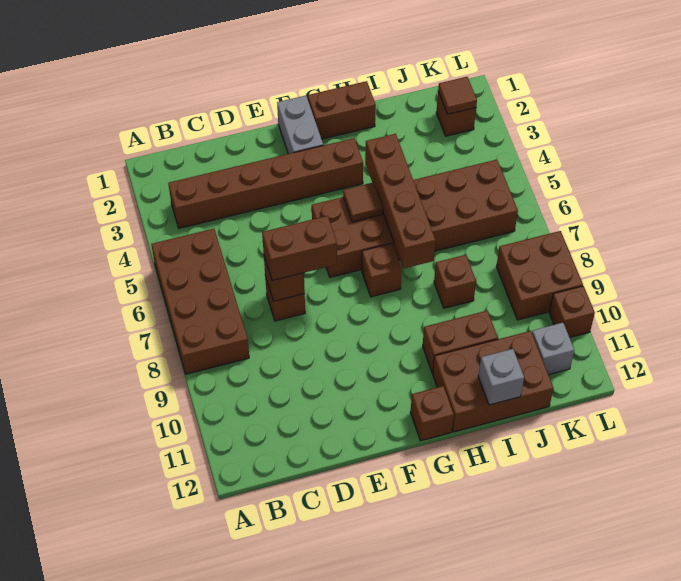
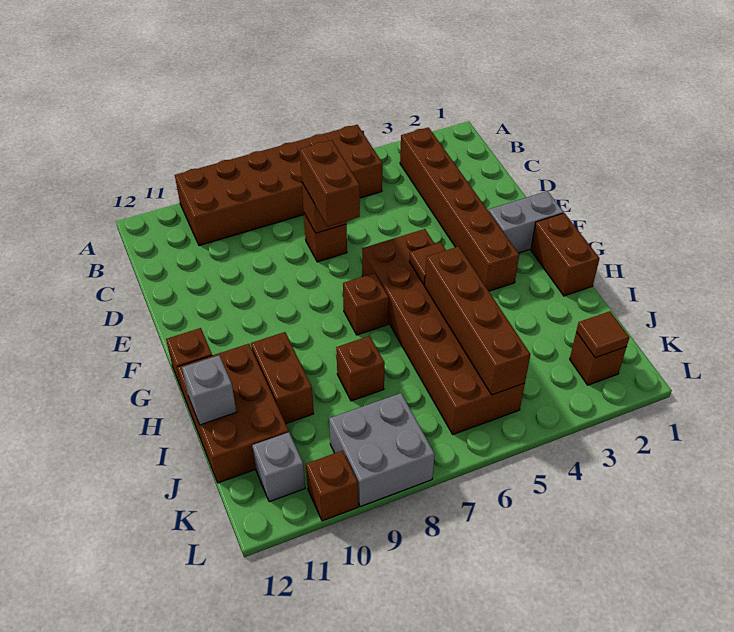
brown brick A5:B8 level 1 -> brown brick A5:B10 level 1
brown brick H4:H7 level 2 -> brown brick H5:K5 level 2
brown brick K8:L9 level 1 -> grey brick K8:L9 level 1

